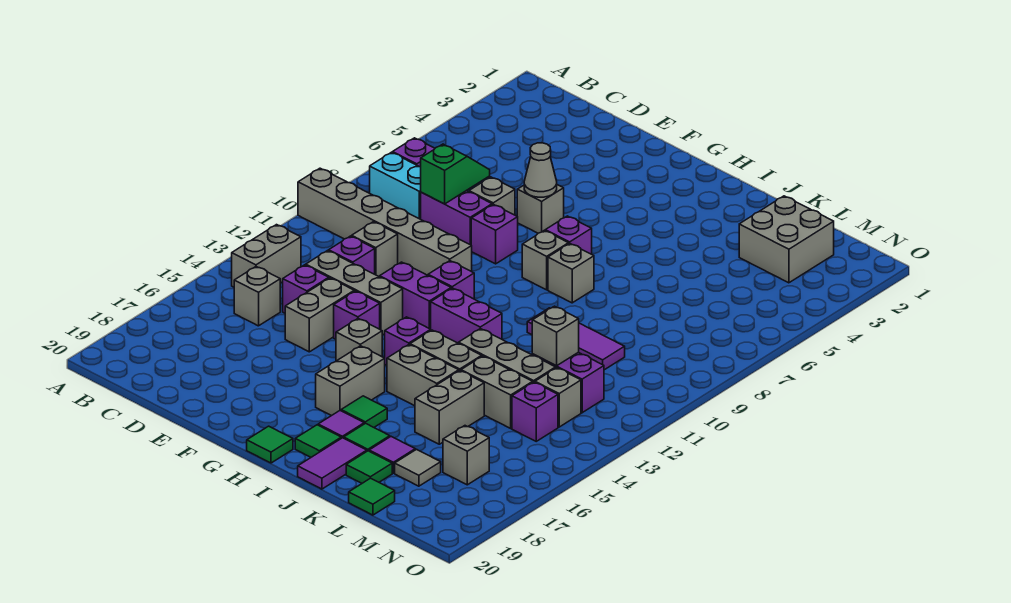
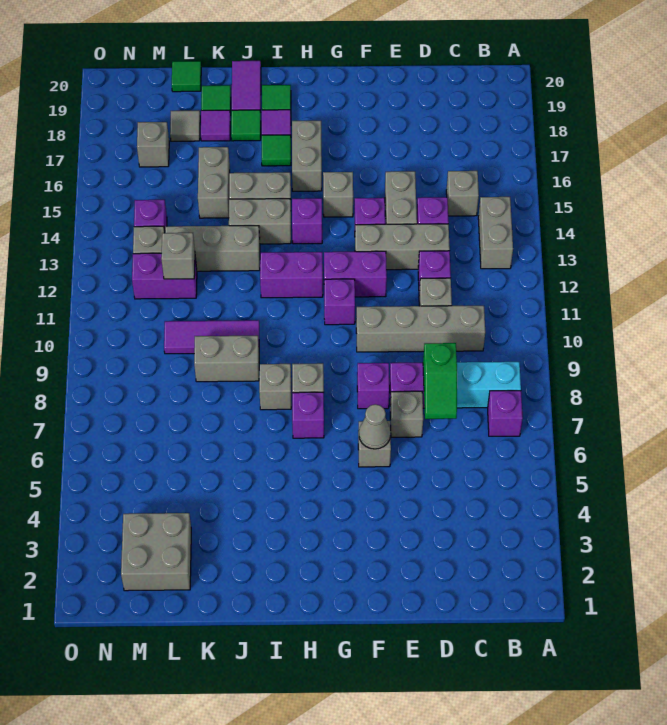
grey brick A10:F10 level 1 -> grey brick C10:F10 level 1
green tile H20 level 1 -> none
grey brick K14:L14 level 1 -> grey brick J9:K9 level 1

